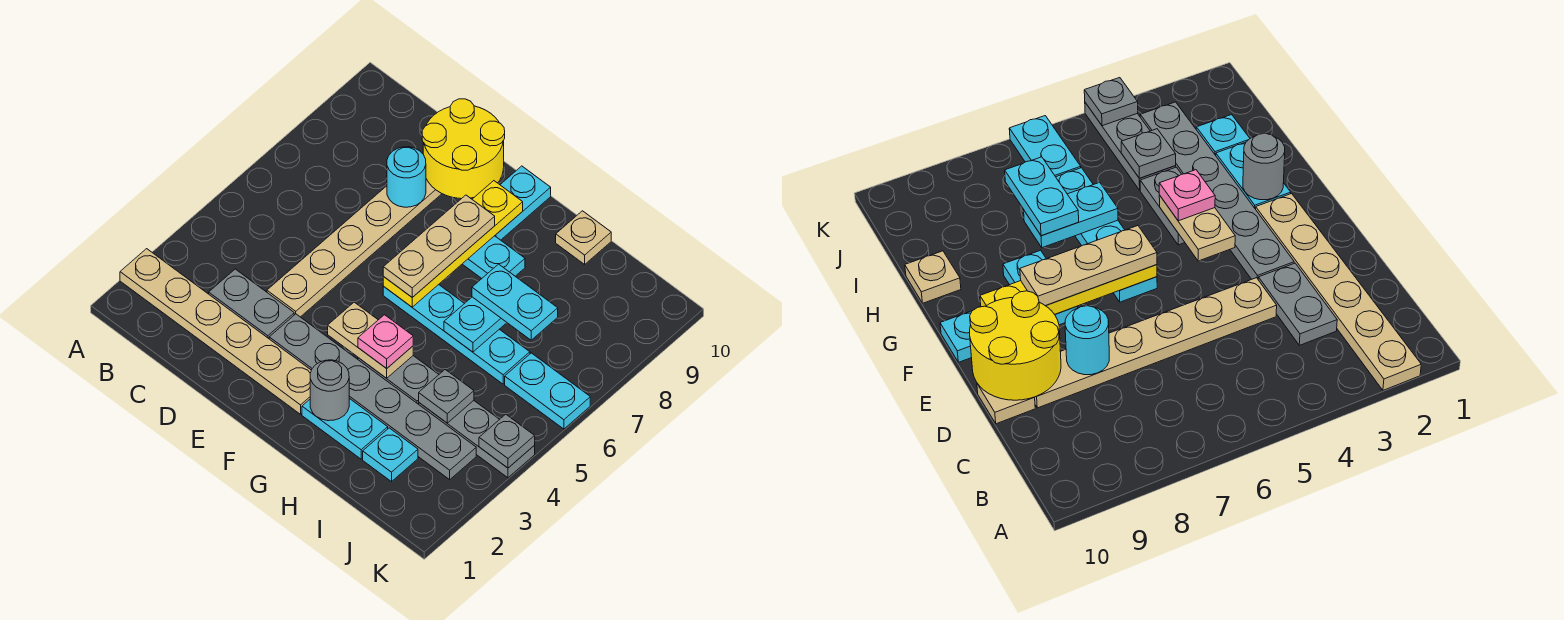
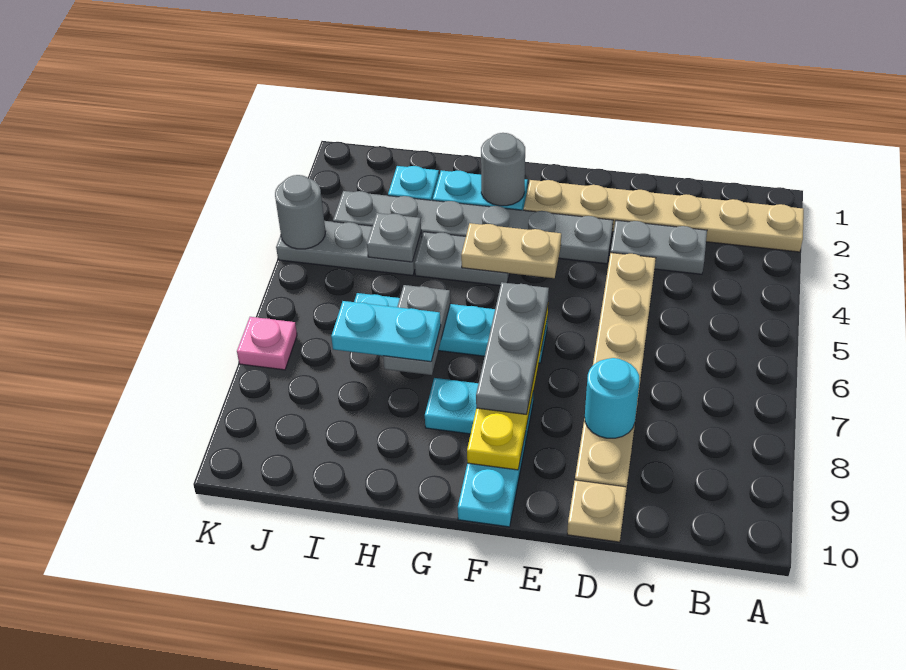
yellow round brick D9:E10 level 2 -> none
tan plate F6:F8 level 3 -> grey plate F6:F8 level 3
pink plate G4 level 3 -> pink plate K7 level 1
cyan plate H6:H7 level 2 -> grey plate H6:H7 level 2
tan plate H10 level 1 -> none
cyan plate J6:K6 level 1 -> none
grey plate K4 level 2 -> grey round brick K4 level 2

